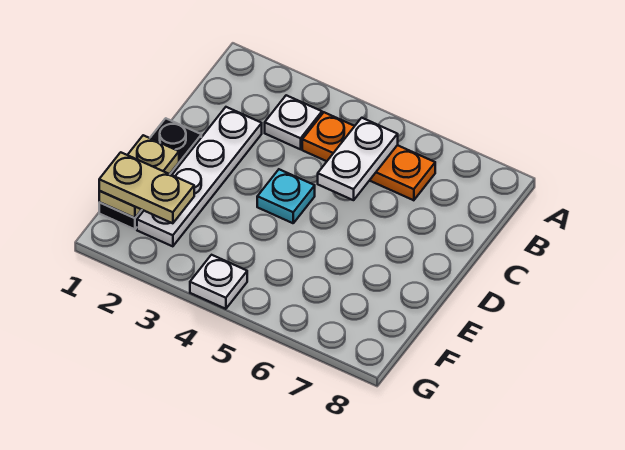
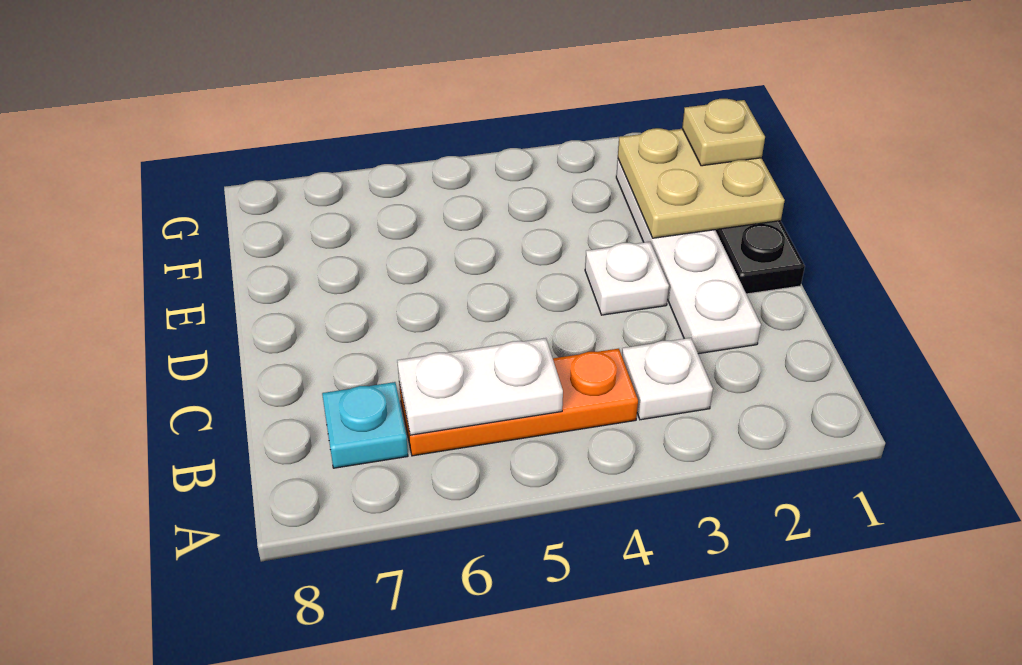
white plate B5:C5 level 2 -> white plate B5:B6 level 2
cyan plate D4 level 1 -> cyan plate B7 level 1
tan plate E1:F1 level 2 -> tan plate E1:F2 level 2
tan plate F1:F2 level 3 -> tan plate F1 level 3
white plate G4 level 1 -> white plate D3 level 1

